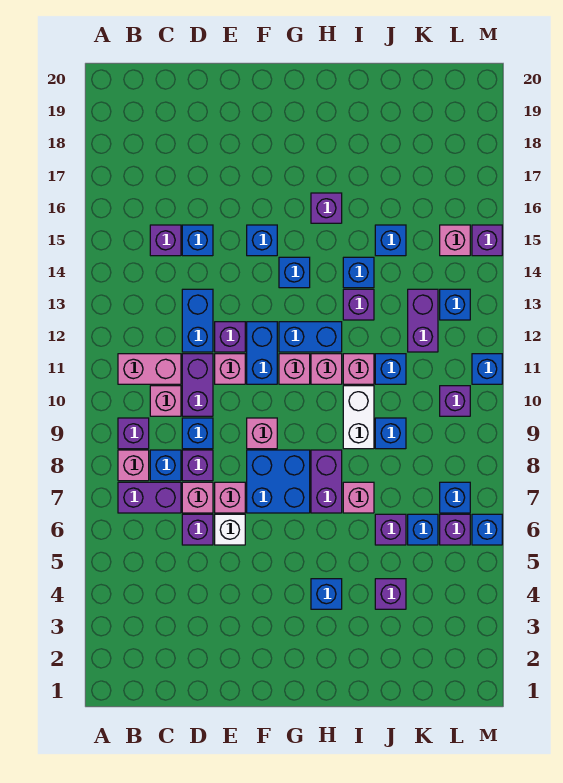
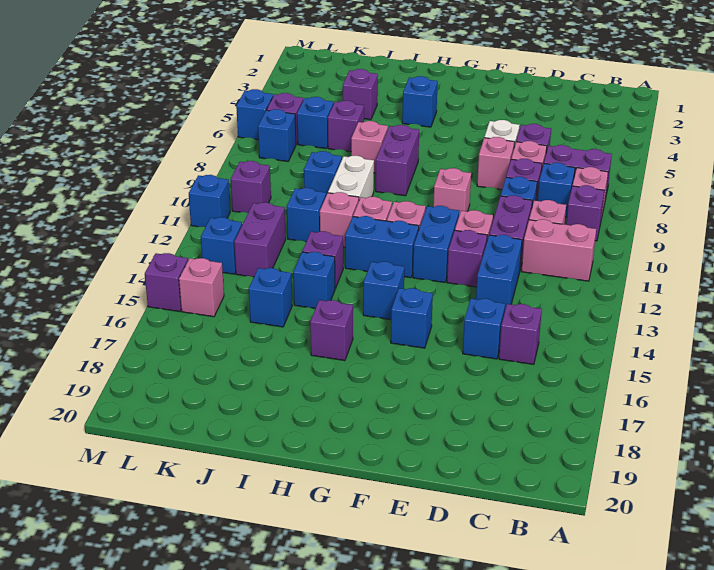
blue brick F7:G8 level 1 -> none

